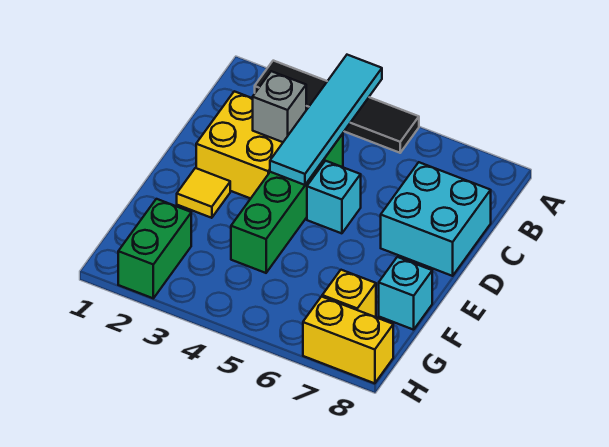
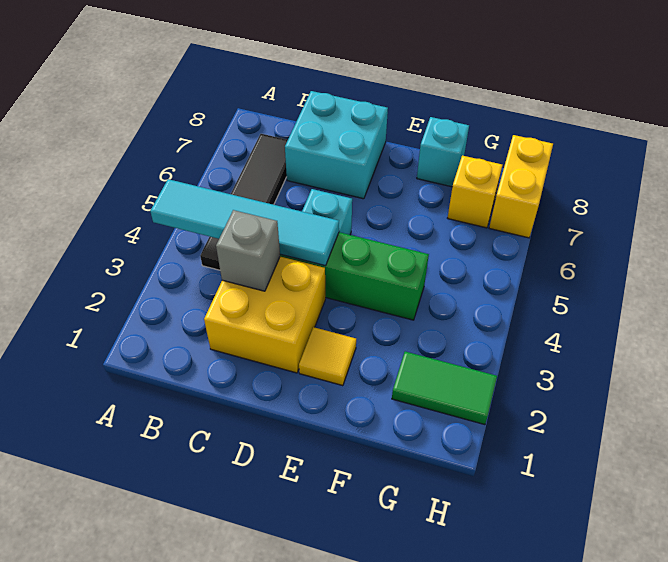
black tile A2:A5 level 1 -> black tile B4:B7 level 1
green brick G2:H2 level 1 -> green tile G2:H2 level 1

